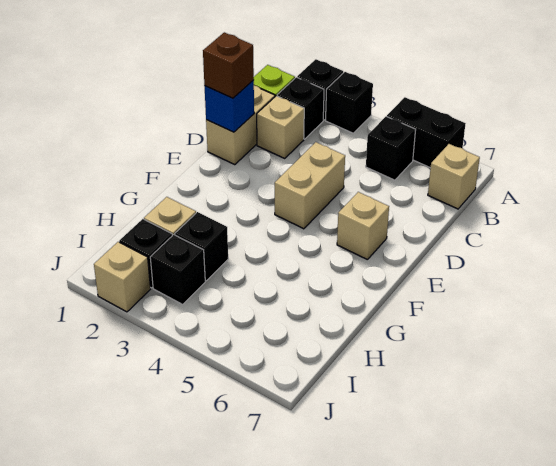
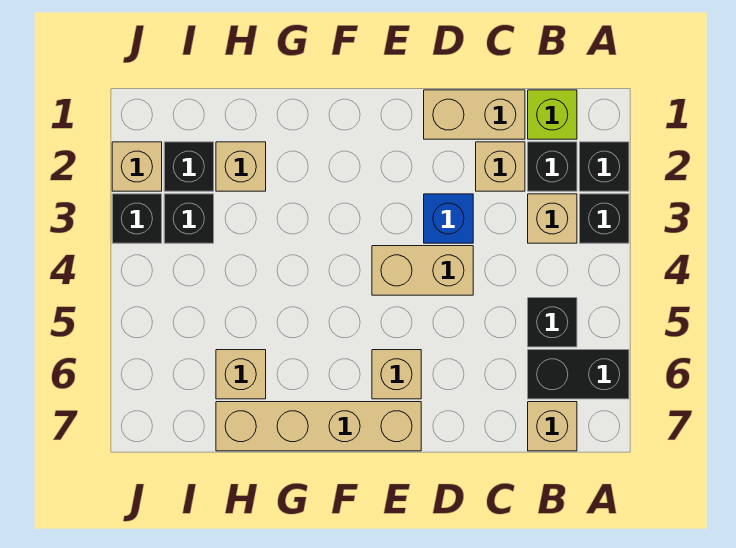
black brick A5:A6 level 1 -> black brick A6:B6 level 1
none -> tan brick B3 level 1
blue brick D1 level 2 -> blue brick D3 level 1
brown brick D1 level 3 -> none
none -> tan brick E7:H7 level 1
black brick H3 level 1 -> black brick J3 level 1
none -> tan brick H6 level 1

